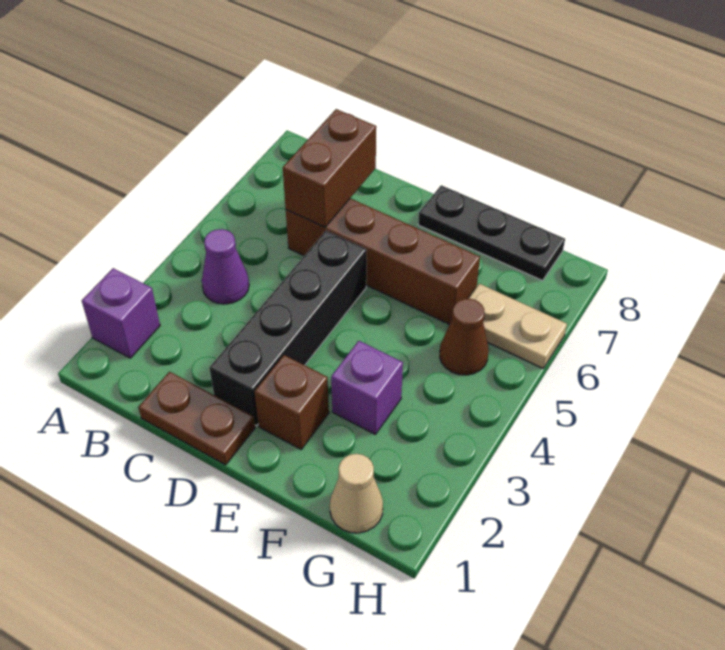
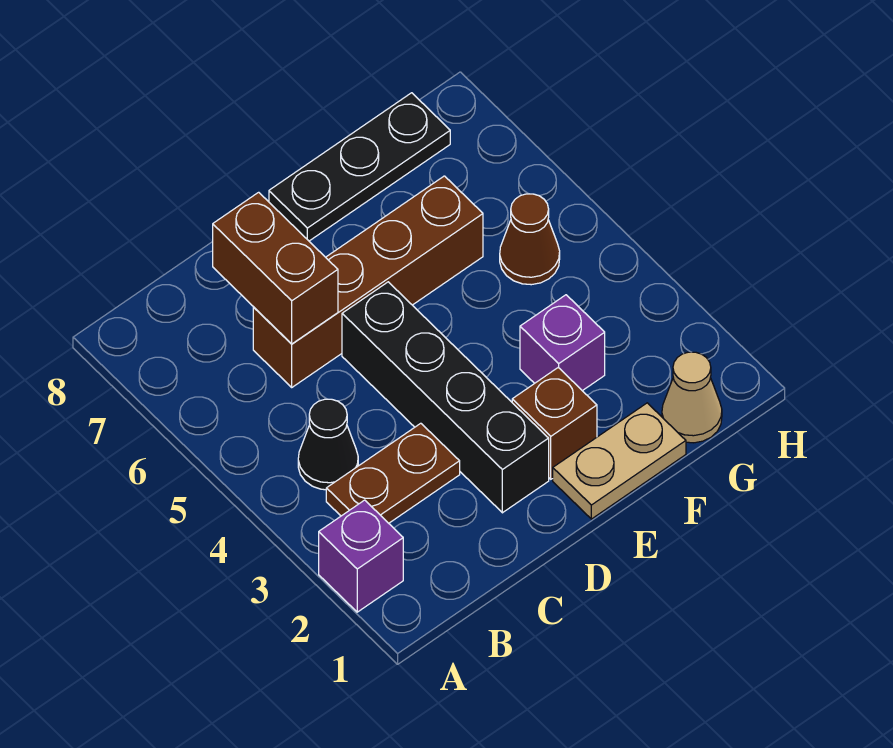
purple cone B4 level 1 -> black cone B4 level 1
brown plate C1:D1 level 1 -> brown plate B3:C3 level 1
tan plate G6:H6 level 1 -> tan plate E1:F1 level 1

